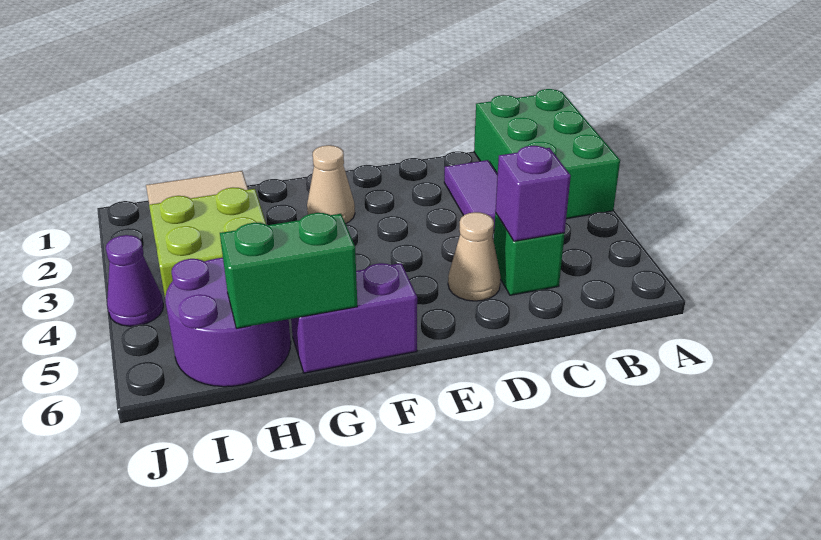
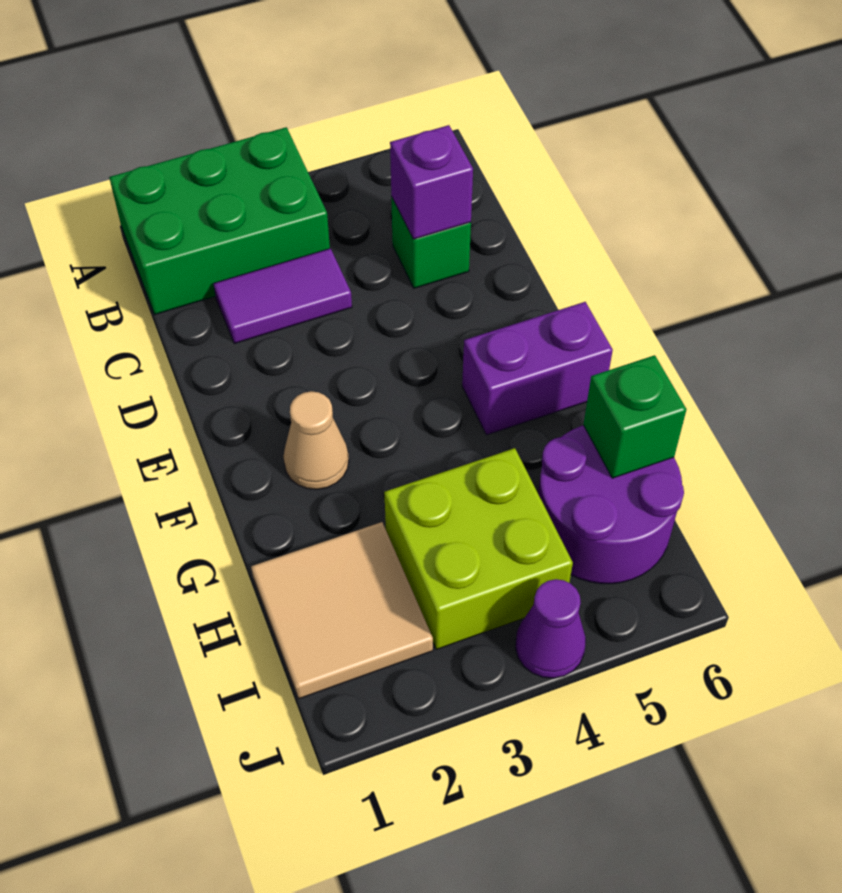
tan cone D5 level 1 -> none
purple brick F6:G6 level 1 -> purple brick F5:F6 level 1
green brick G6:H6 level 2 -> green brick H6 level 2

